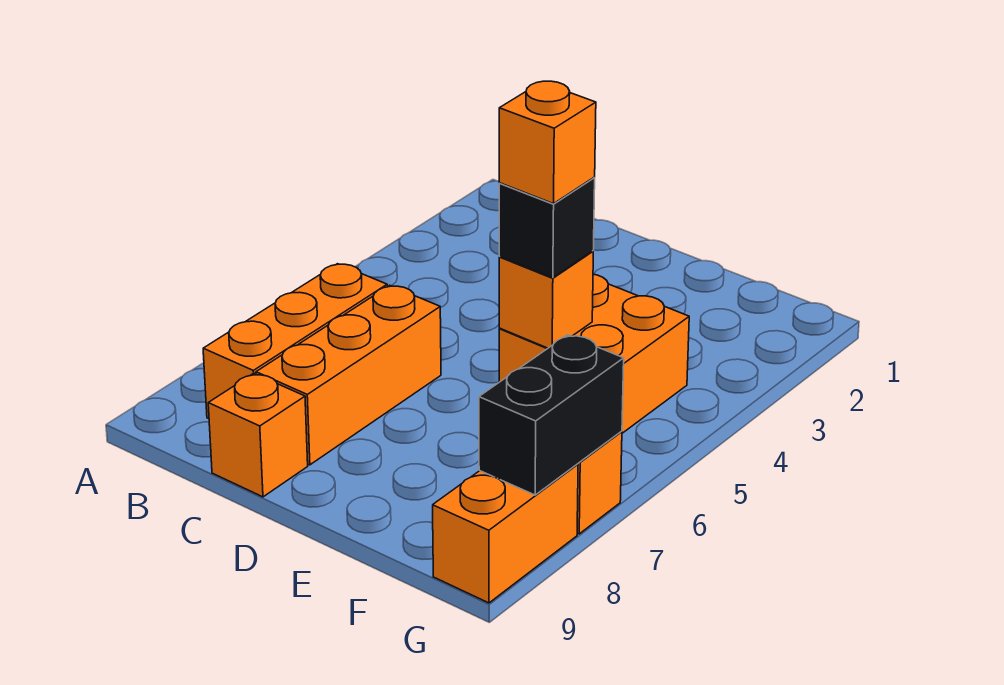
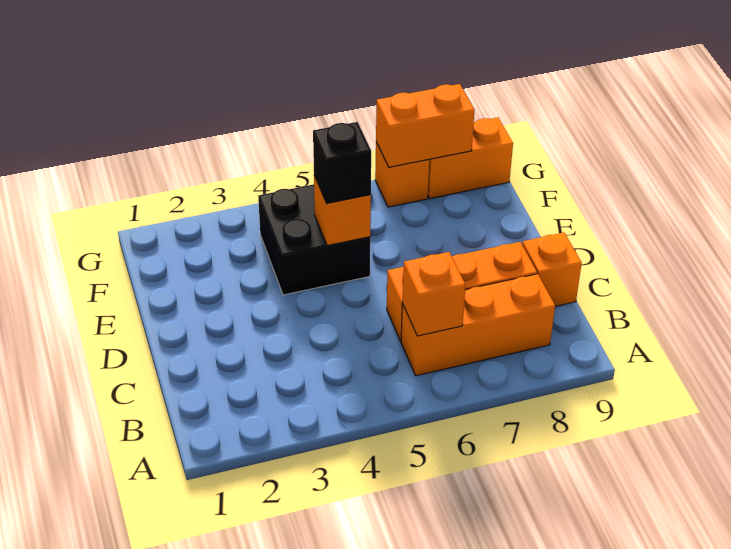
orange brick E4:F5 level 1 -> black brick E4:F5 level 1
orange brick E5 level 4 -> orange brick B6 level 2
black brick G7:G8 level 2 -> orange brick G7:G8 level 2

